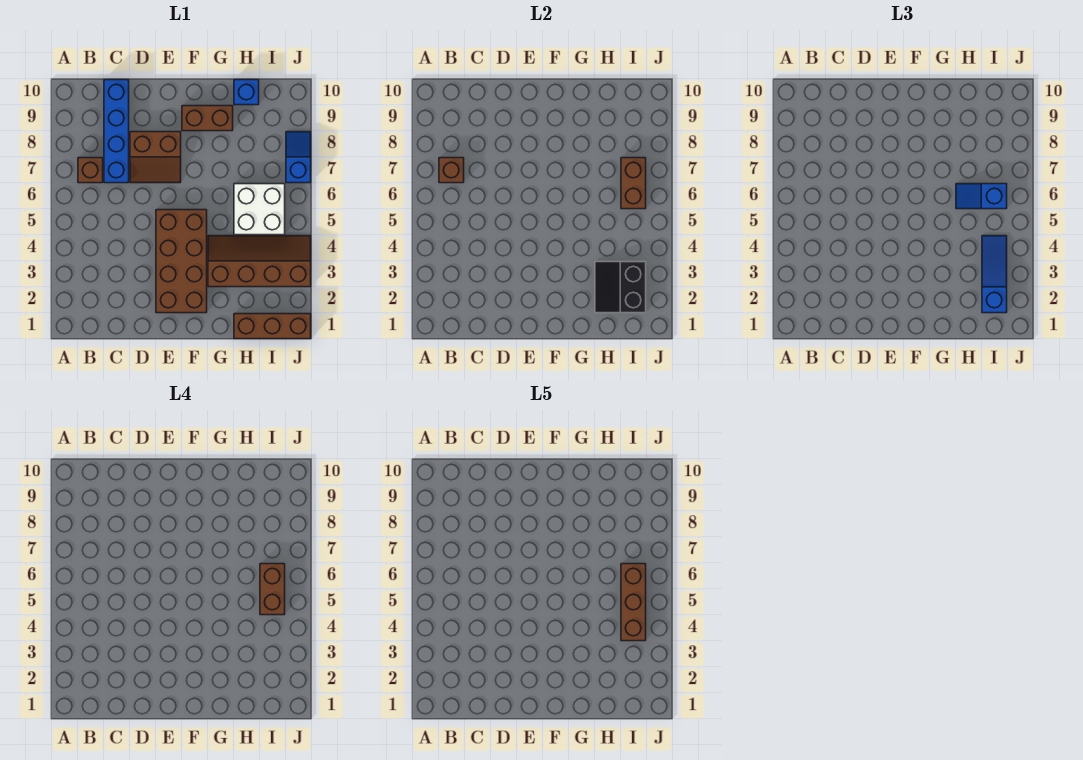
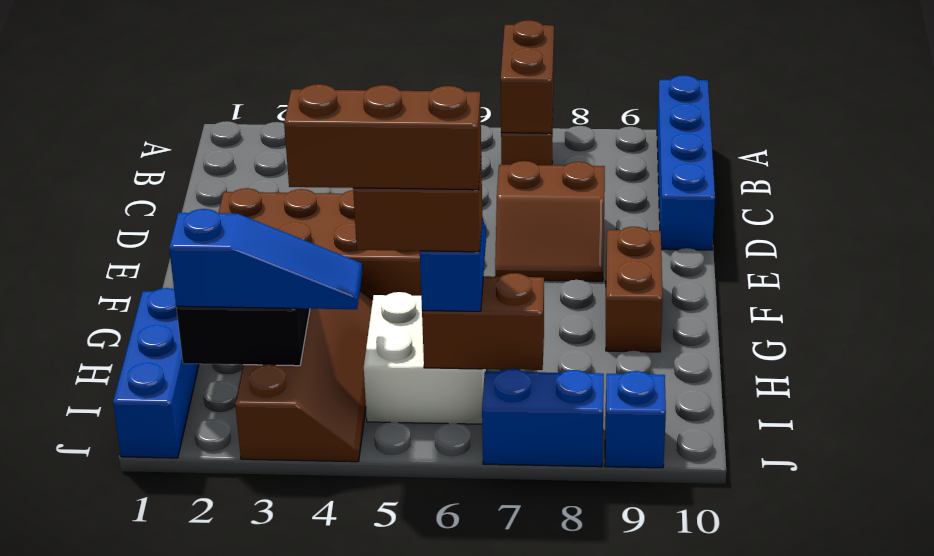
brown brick B7 level 2 -> brown brick A7:B7 level 2
blue brick C7:C10 level 1 -> blue brick A10:D10 level 1
brown slope D7:E8 level 1 top 8 -> brown slope D7:E8 level 1 top D
brown brick H1:J1 level 1 -> blue brick H1:J1 level 1
blue brick H10 level 1 -> blue brick J9 level 1
blue slope J7:J8 level 1 top 7 -> blue brick J7:J8 level 1

